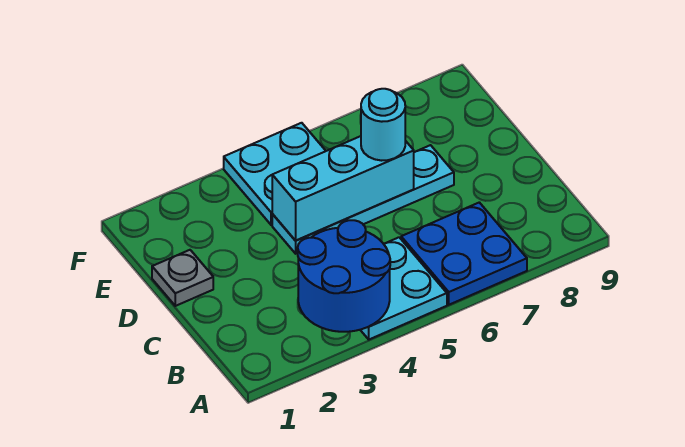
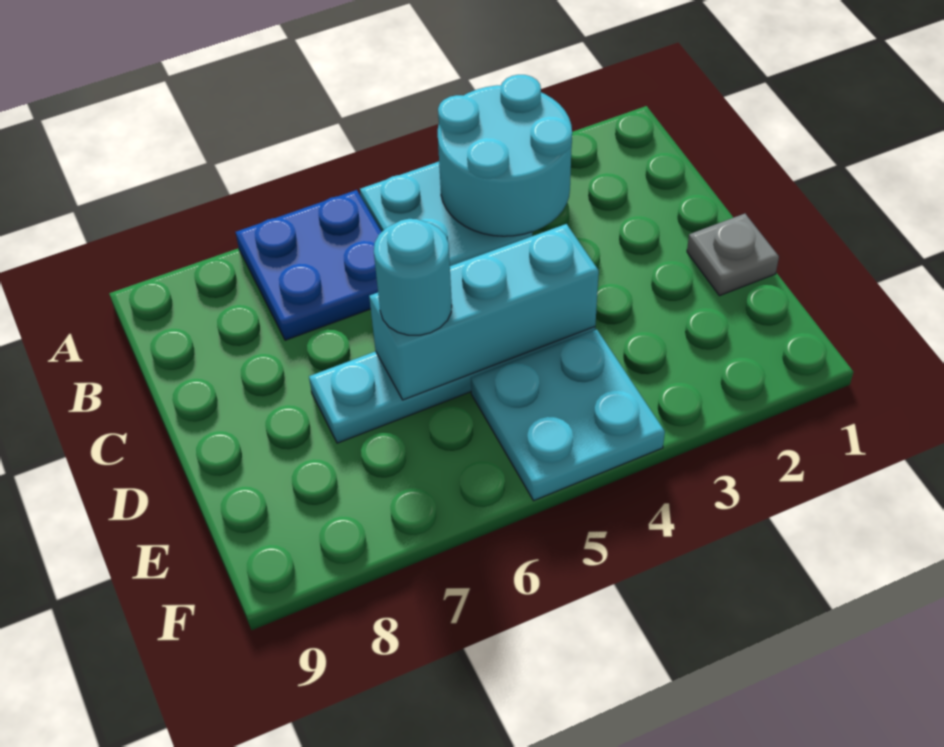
blue round brick A3:B4 level 2 -> cyan round brick A3:B4 level 2

